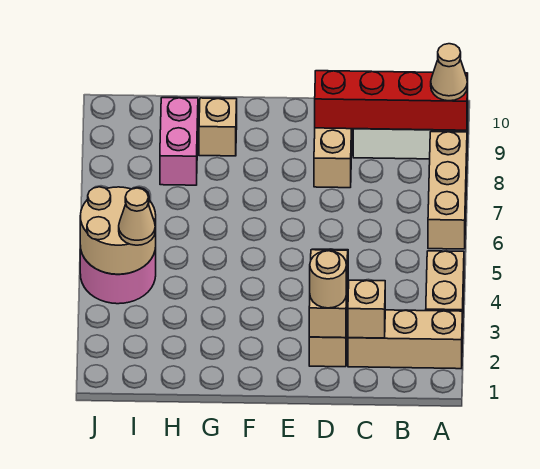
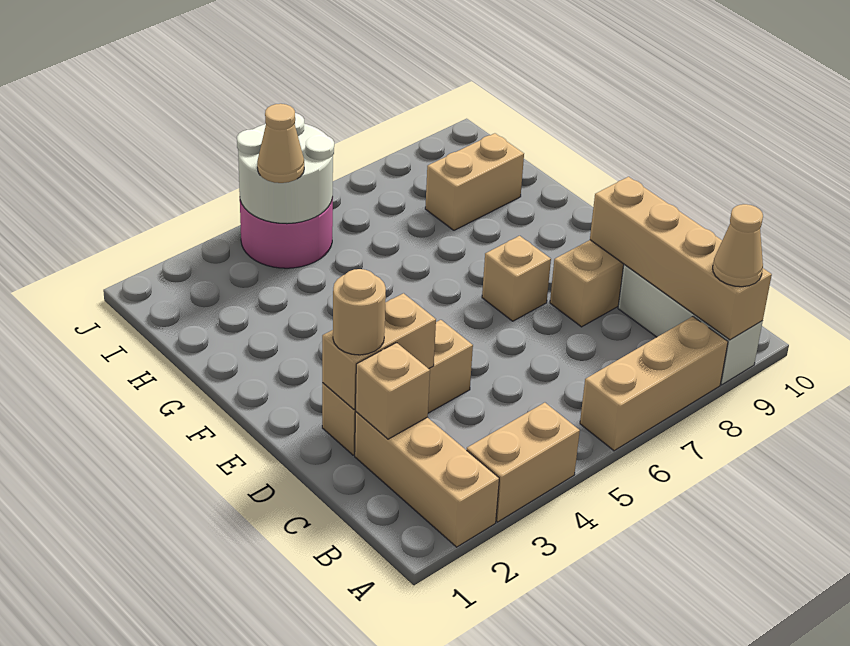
red brick A9:D9 level 2 -> tan brick A9:D9 level 2
tan brick G9 level 1 -> tan brick E7 level 1
pink brick H8:H9 level 1 -> tan brick H8:H9 level 1
tan round brick I4:J5 level 2 -> white round brick I4:J5 level 2

